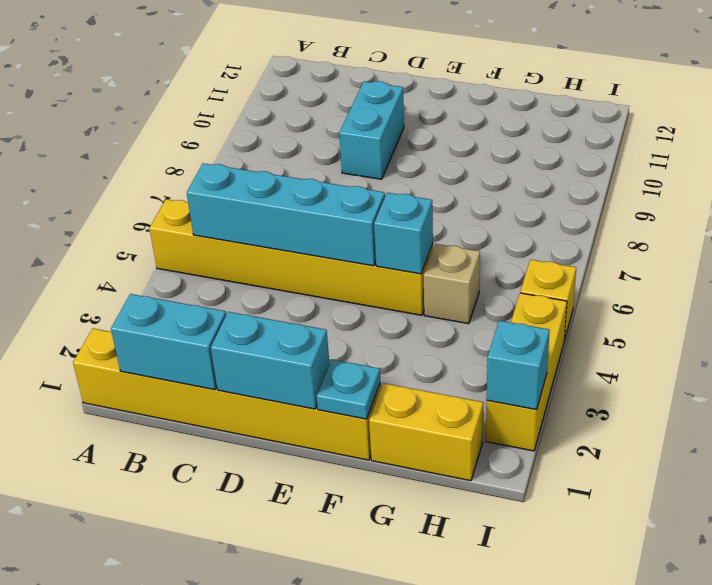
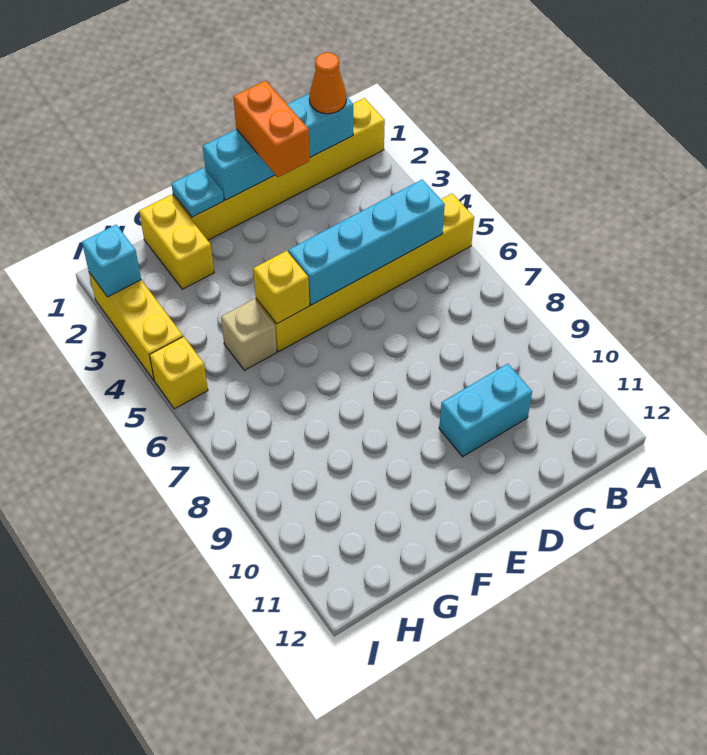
none -> orange cone B1 level 3
none -> orange brick D1:D2 level 3
cyan brick D9:D10 level 1 -> cyan brick C10:D10 level 1
cyan brick F5 level 2 -> yellow brick F5 level 2
yellow brick G1:H1 level 1 -> yellow brick G1:G2 level 1

